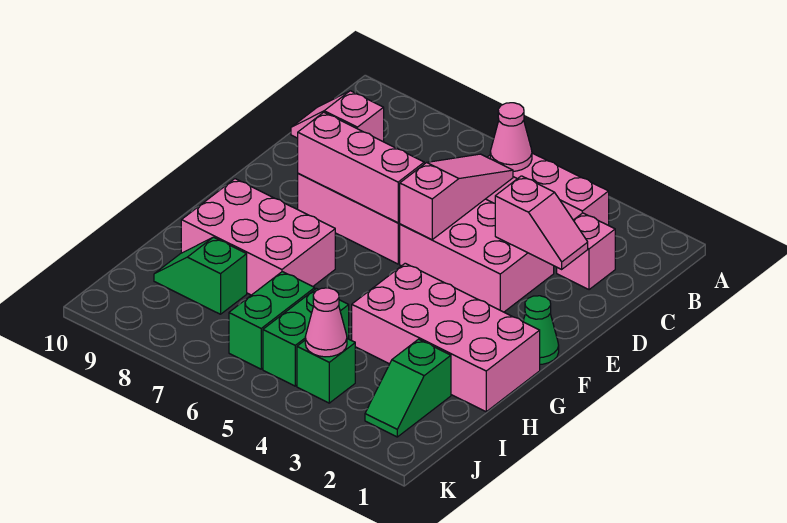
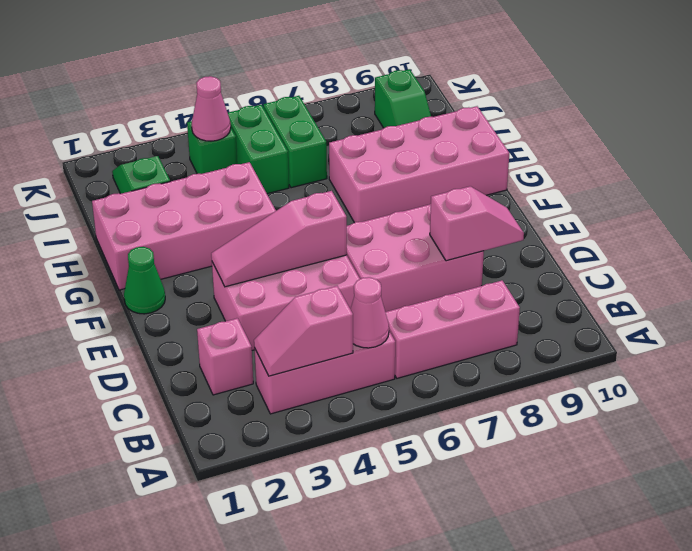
pink slope C5:E5 level 2 top E -> pink slope E3:E5 level 2 top 5
pink slope D2:D3 level 2 top 3 -> pink slope B3:B4 level 2 top 4
pink brick E6:E8 level 2 -> pink brick B6:B8 level 1
pink brick G7:H9 level 1 -> pink brick G7:H10 level 1
green slope I8:I9 level 1 top 8 -> green slope I9:J9 level 1 top J

